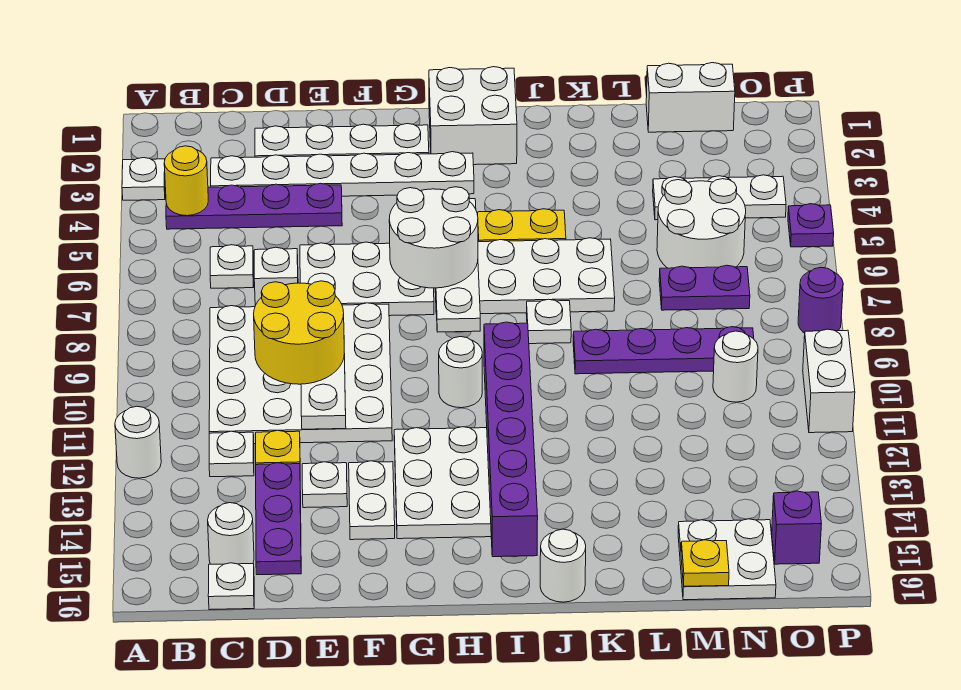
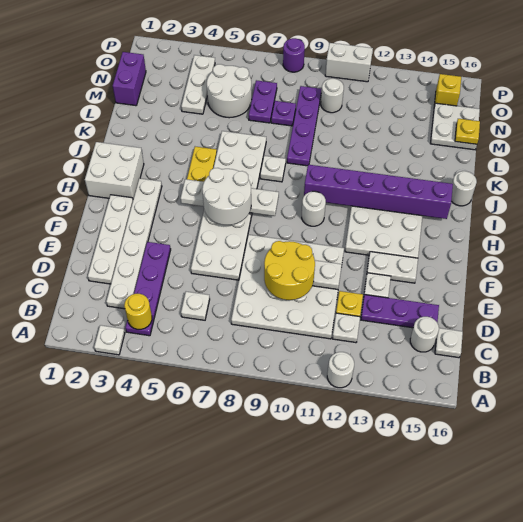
white brick D7 level 1 -> none
white brick M1:N1 level 1 -> purple brick M1:N1 level 1
purple brick O15 level 1 -> yellow brick O15 level 1
purple plate P5 level 1 -> purple plate M8 level 1

